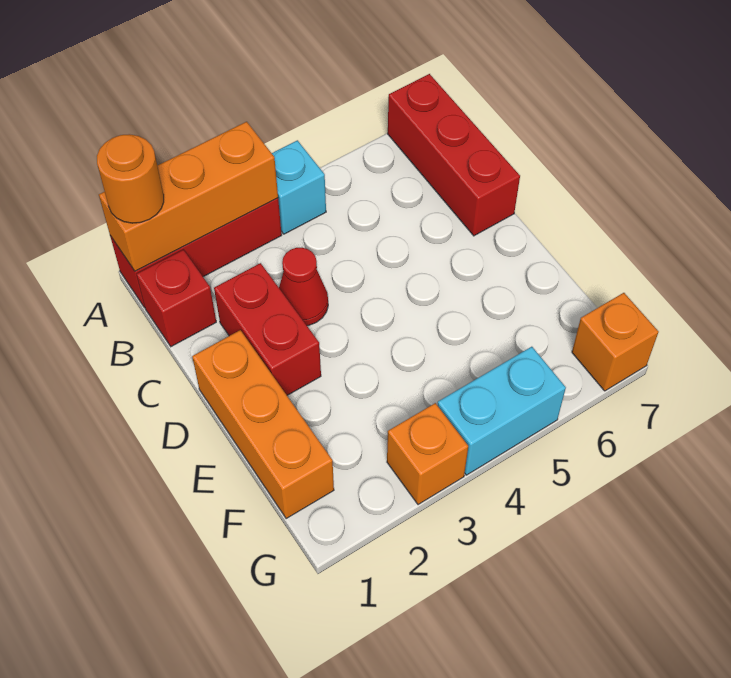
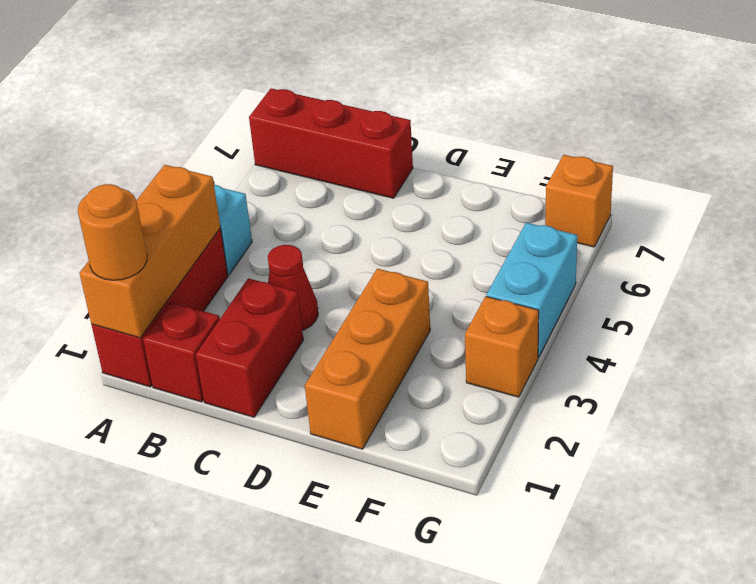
red brick C2:D2 level 1 -> red brick C1:C2 level 1
orange brick D1:F1 level 1 -> orange brick E1:E3 level 1

